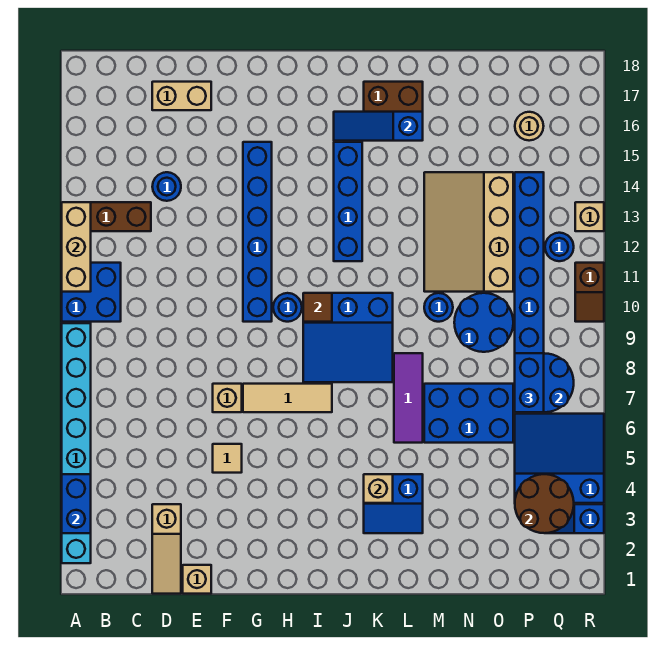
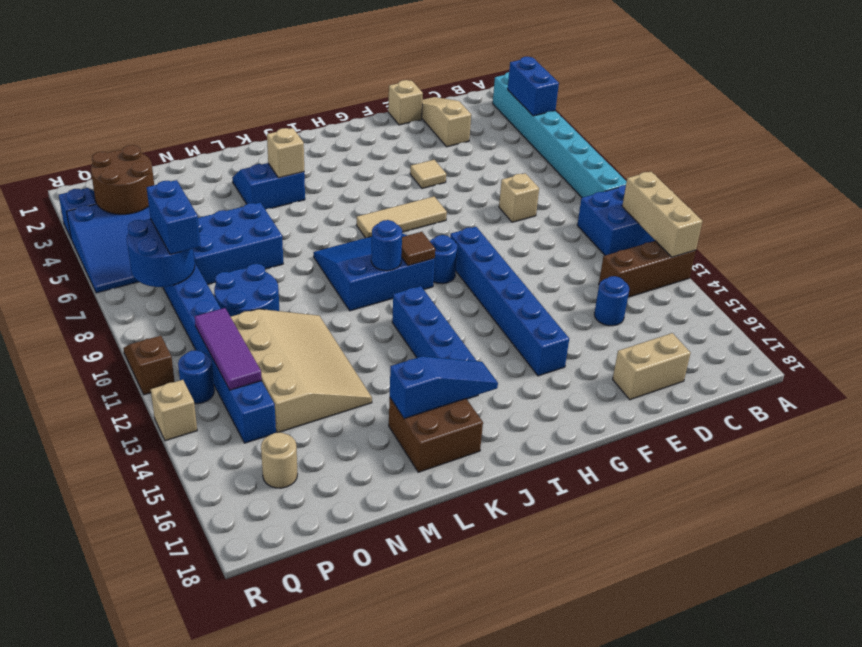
tan brick F7 level 1 -> tan brick D8 level 1
purple tile L6:L8 level 1 -> purple tile P11:P13 level 2
blue round brick M10 level 1 -> blue round brick J10 level 2

